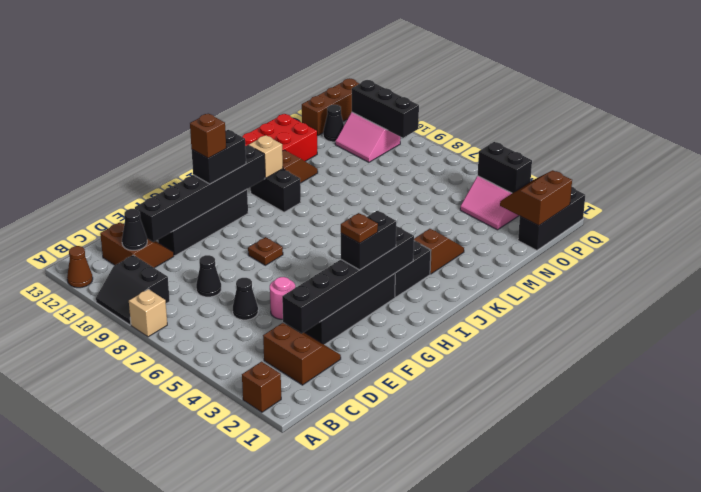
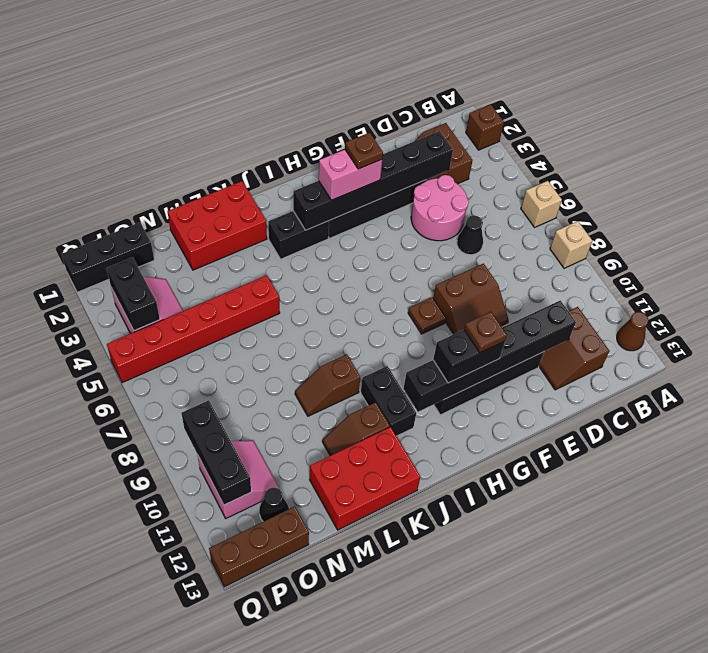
black slope A9:B10 level 1 top B -> none
black cone C11 level 2 -> none
black cone D8 level 1 -> none
pink round brick E5 level 1 -> pink round brick D4:E5 level 1
black brick G3:H3 level 3 -> pink brick G3:H3 level 3
brown brick G11 level 4 -> brown plate G11 level 4
tan brick J11 level 2 -> tan brick A6 level 1
none -> red brick K1:M2 level 1
brown slope K3:L3 level 1 top K -> brown slope K9:L9 level 1 top K
none -> red brick L5:Q5 level 1
brown slope O1:P2 level 2 top 1 -> brown slope E8:F9 level 1 top 8

